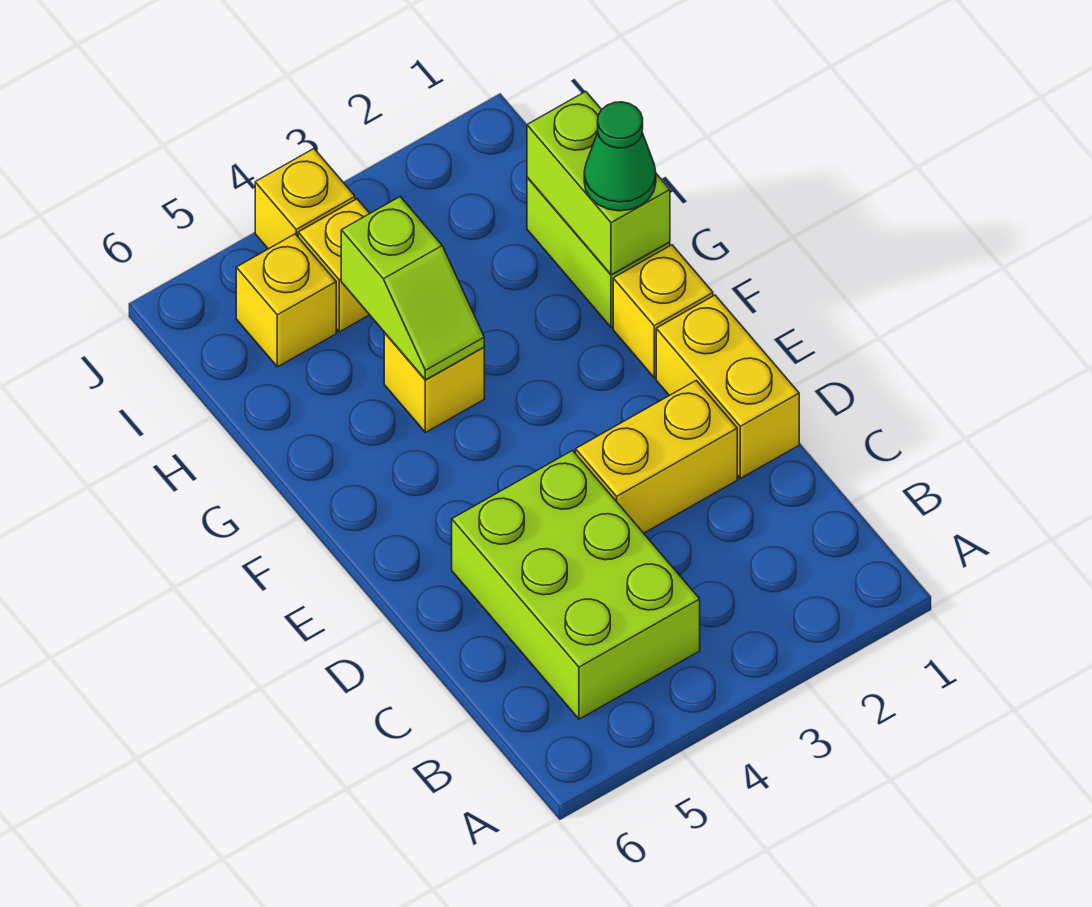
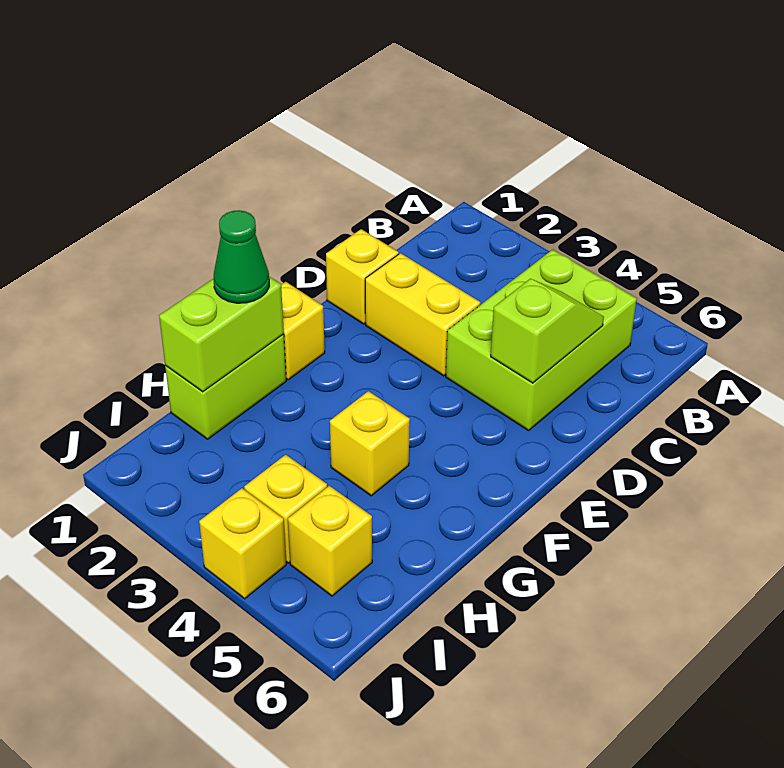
yellow brick D1:E1 level 1 -> yellow brick D1 level 1
lime slope G4:H4 level 2 top H -> lime slope C5:D5 level 2 top D

